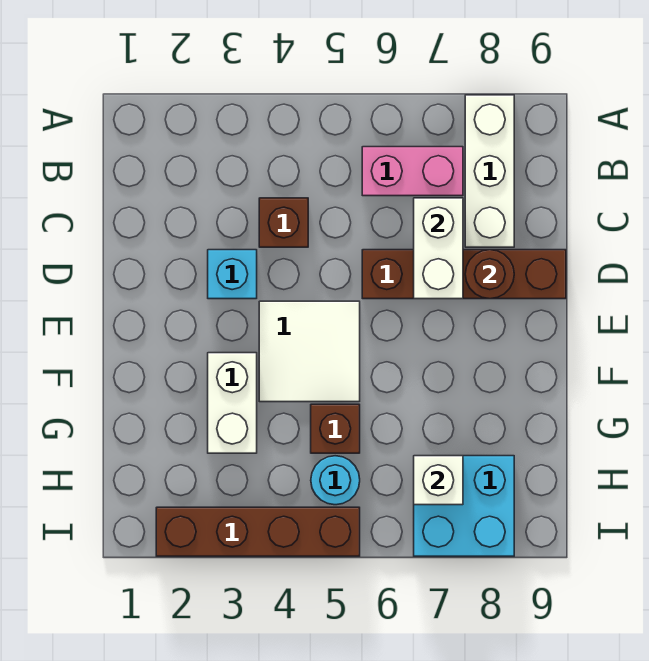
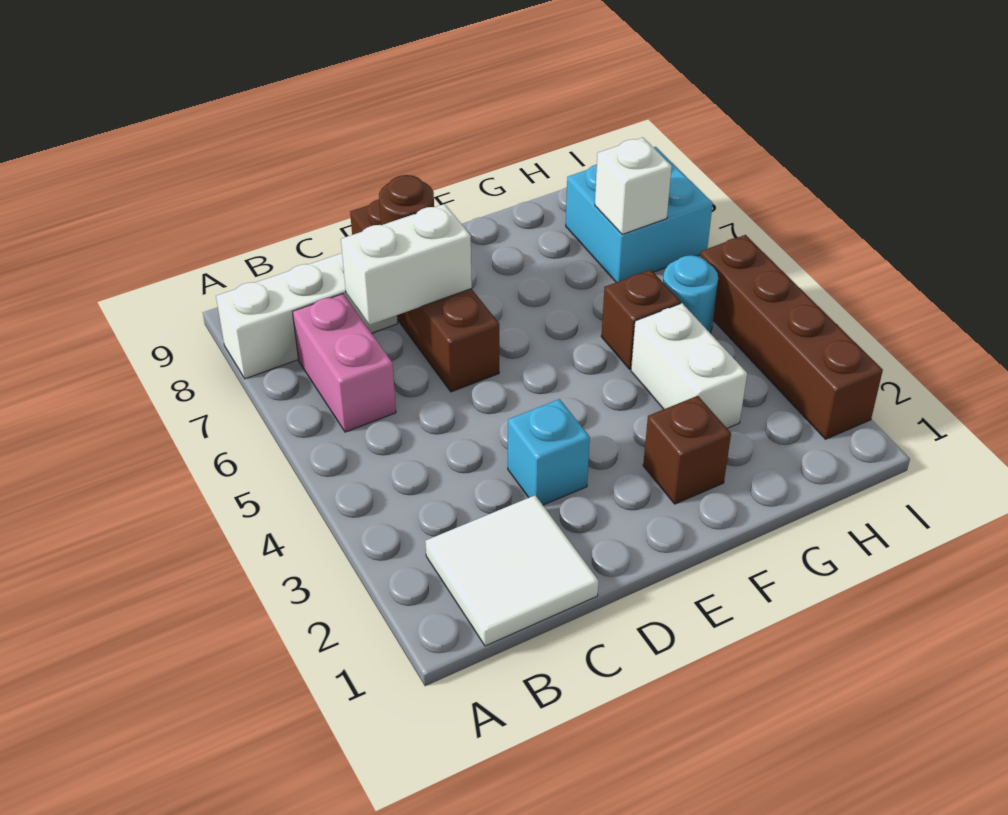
brown brick C4 level 1 -> brown brick F2 level 1
white tile E4:F5 level 1 -> white tile B1:C2 level 1
white brick F3:G3 level 1 -> white brick G3:G4 level 1

